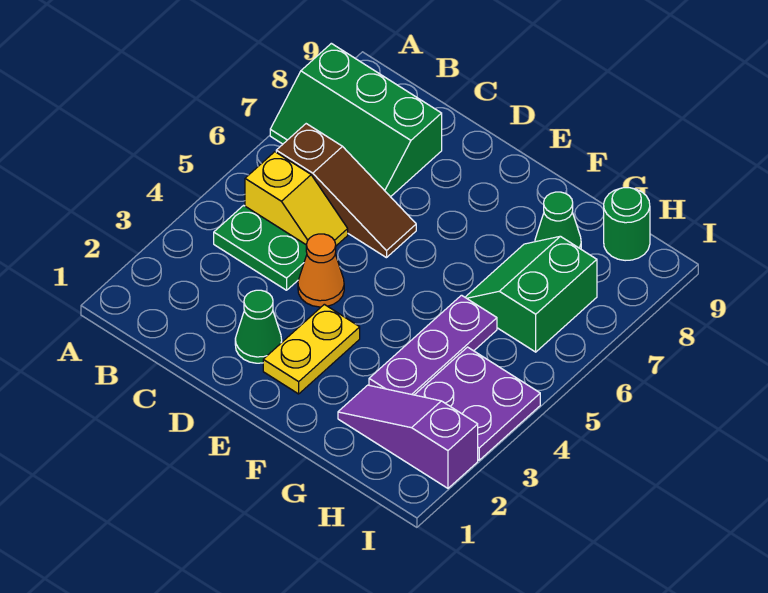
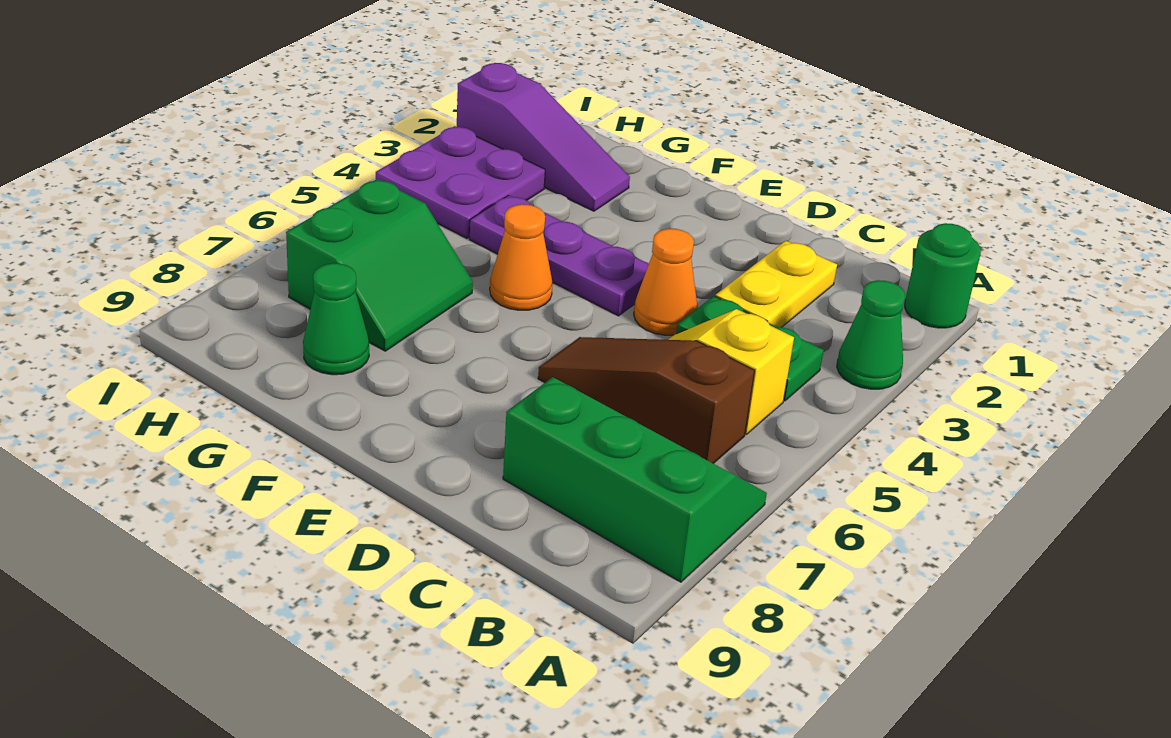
green cone D2 level 1 -> green cone A3 level 1
yellow plate E2:E3 level 1 -> yellow plate C2:C3 level 1
none -> orange cone F5 level 1
purple plate G3:G5 level 1 -> purple plate E4:G4 level 1
green round brick H9 level 1 -> green round brick A1 level 1

